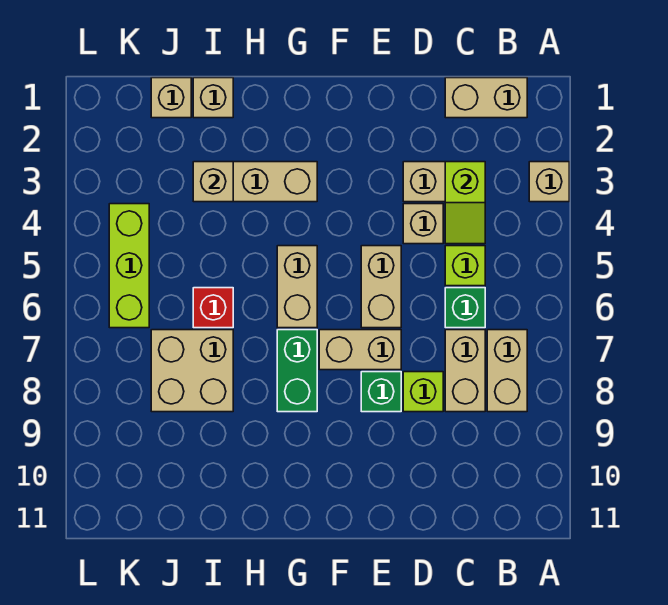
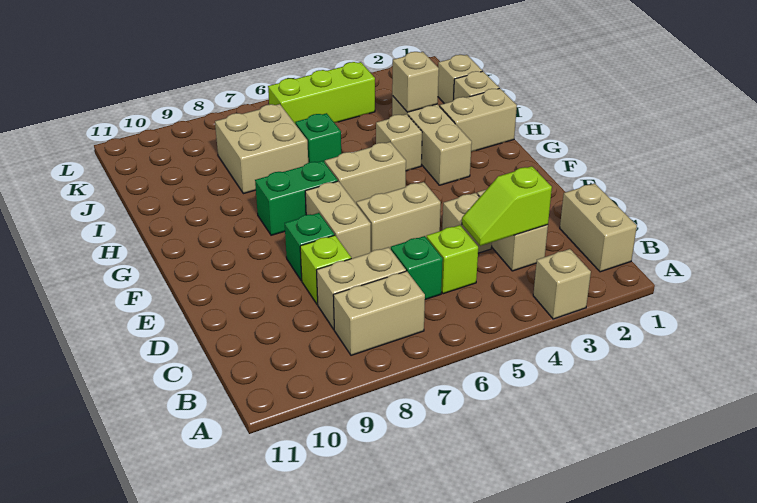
none -> tan brick H1:H2 level 1
none -> tan brick H4 level 1
red brick I6 level 1 -> green brick I6 level 1

